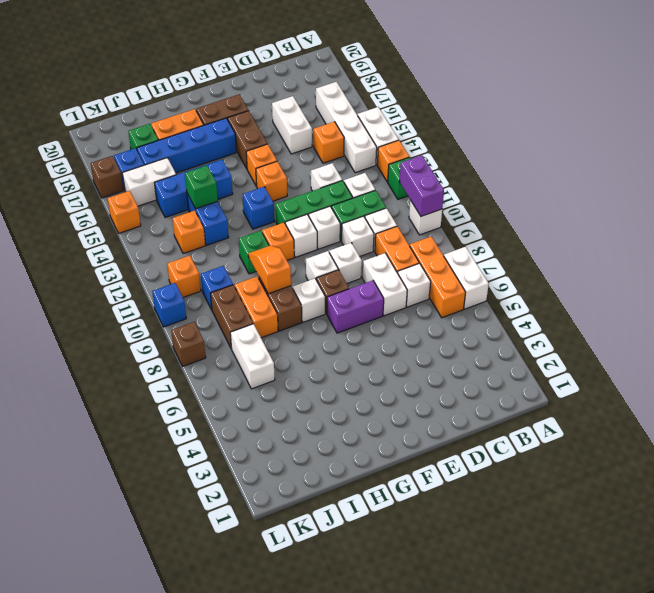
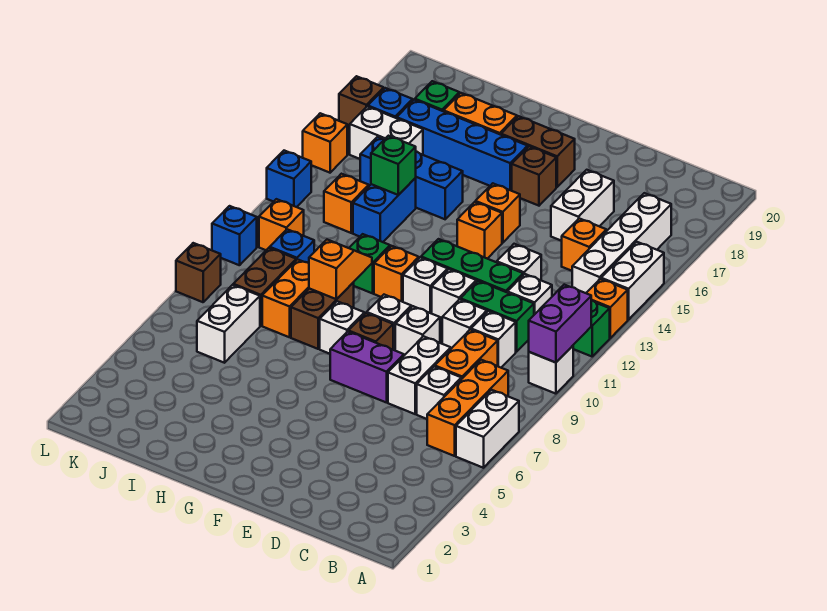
brown brick F16:F17 level 1 -> brown brick F17 level 1
blue brick G13 level 1 -> blue brick L13 level 1

